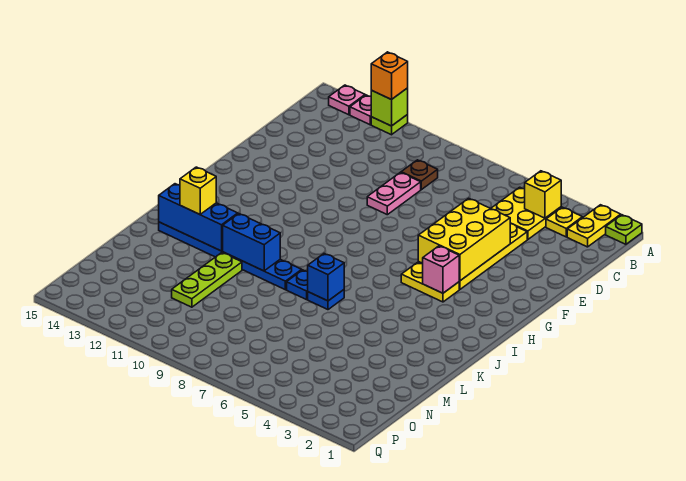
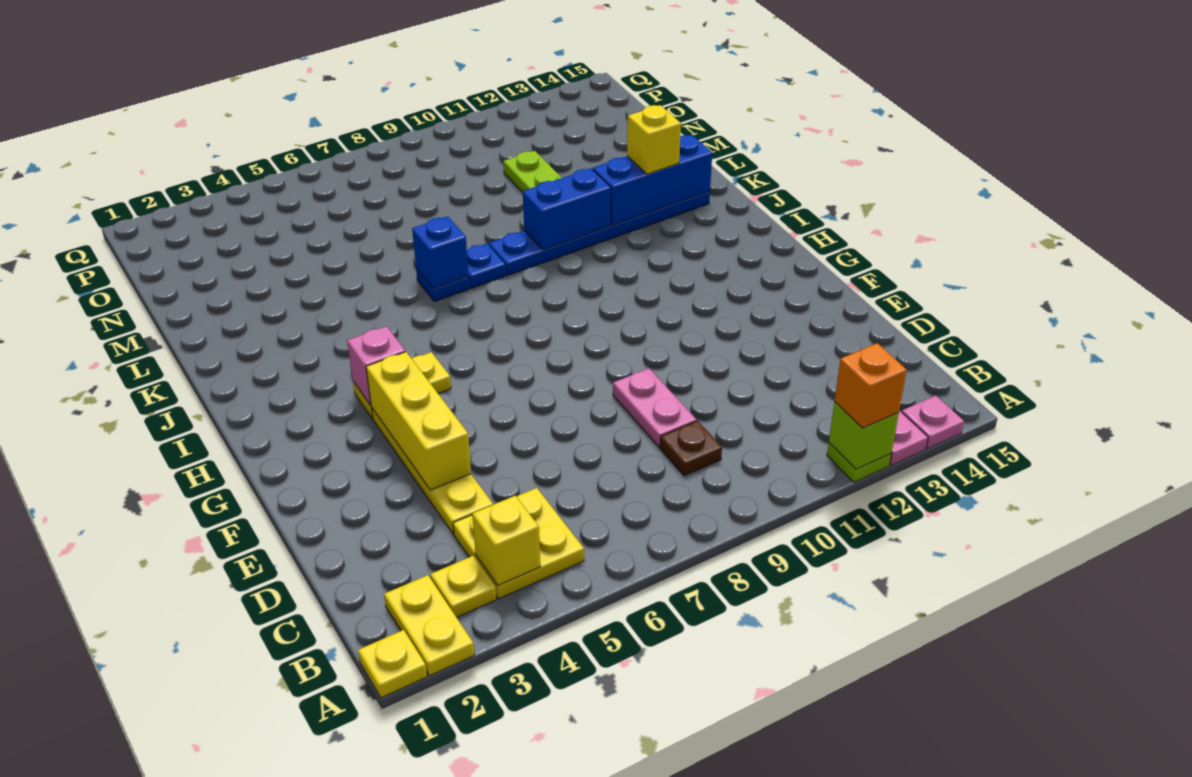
lime plate A1 level 1 -> yellow plate A1 level 1
yellow brick E4:G5 level 2 -> yellow brick E4:G4 level 2

